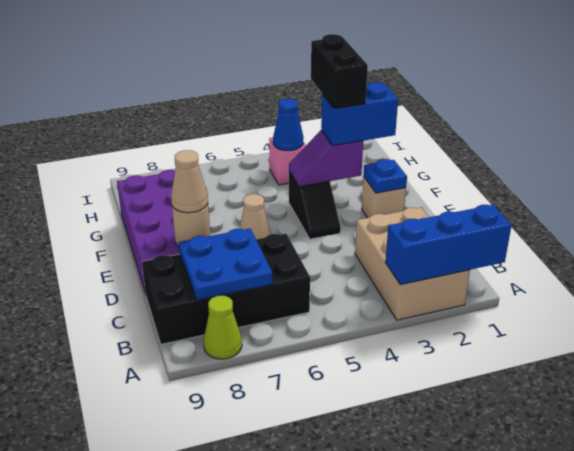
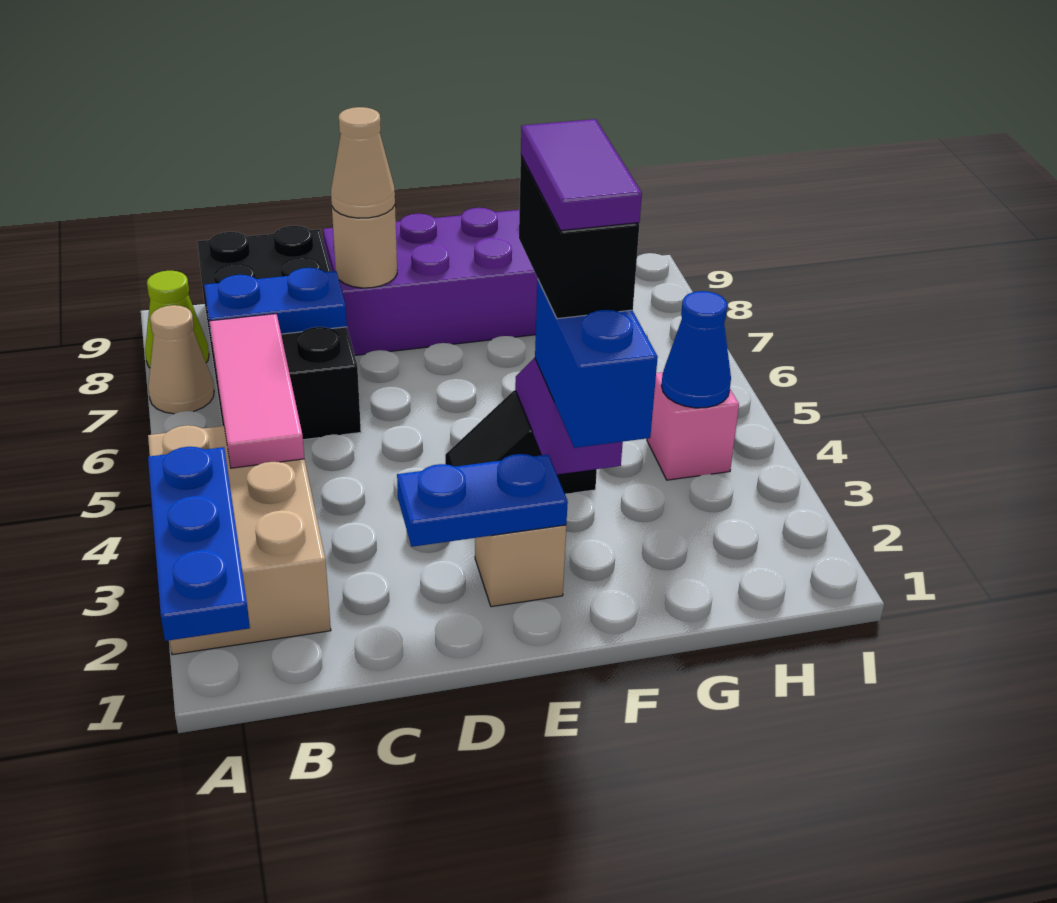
blue brick A1:A3 level 2 -> blue plate A1:A3 level 2
tan brick A2:C3 level 1 -> tan brick A2:B4 level 1
none -> pink tile B4:B6 level 2
blue plate B7:C8 level 2 -> blue plate B7:C7 level 2
blue plate E2 level 2 -> blue plate D2:E2 level 2
tan cone E6 level 1 -> tan cone A7 level 1
black brick F3:G3 level 4 -> black brick F3:F4 level 4
none -> purple tile F3:F4 level 5

